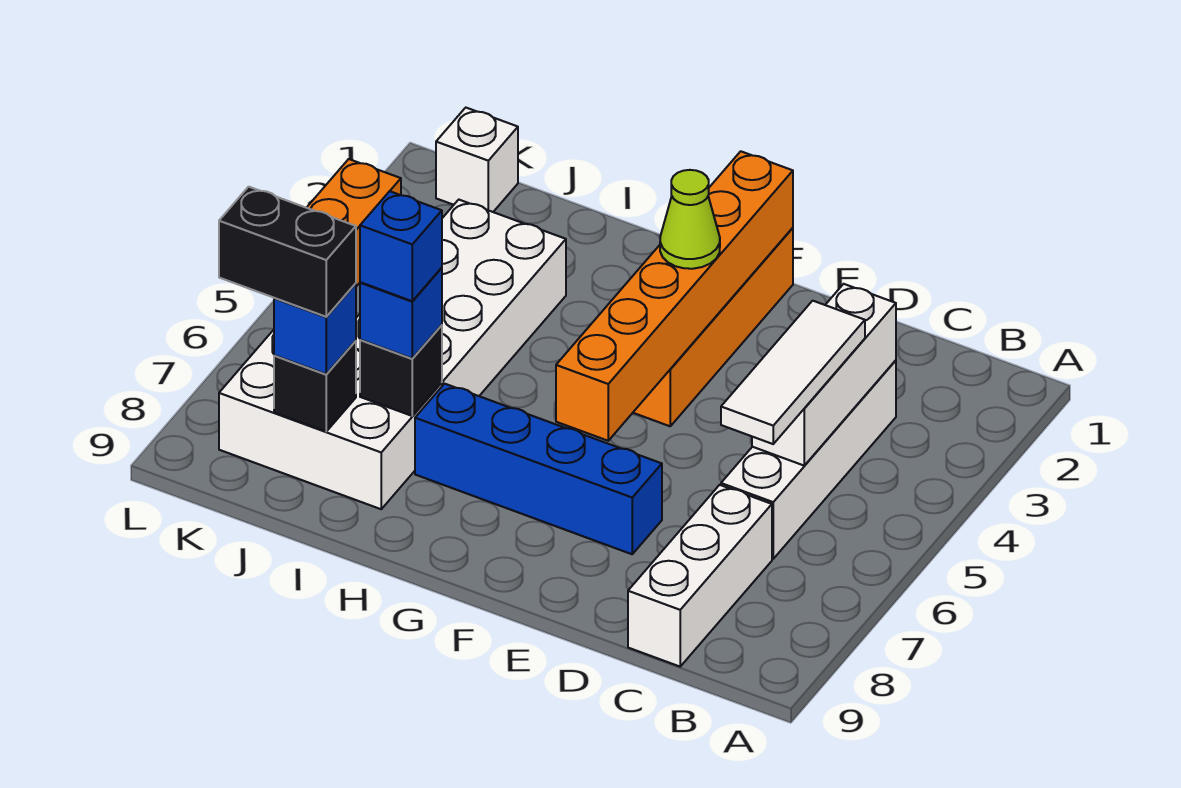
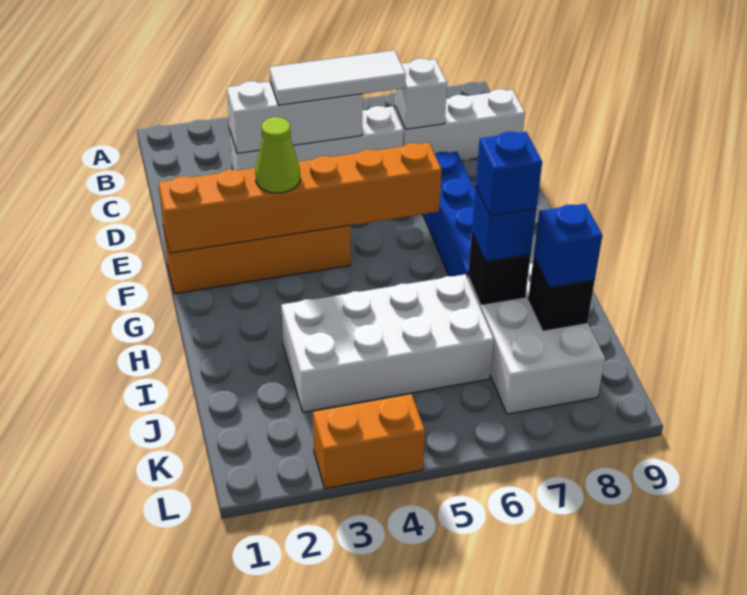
black brick J8:K8 level 4 -> none
white brick K1 level 1 -> white brick C7 level 2

